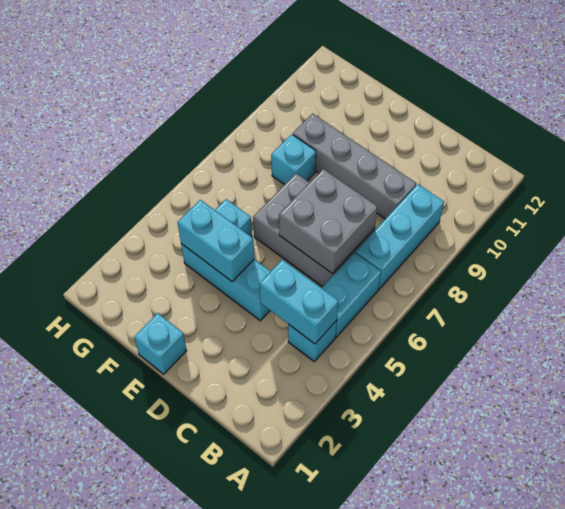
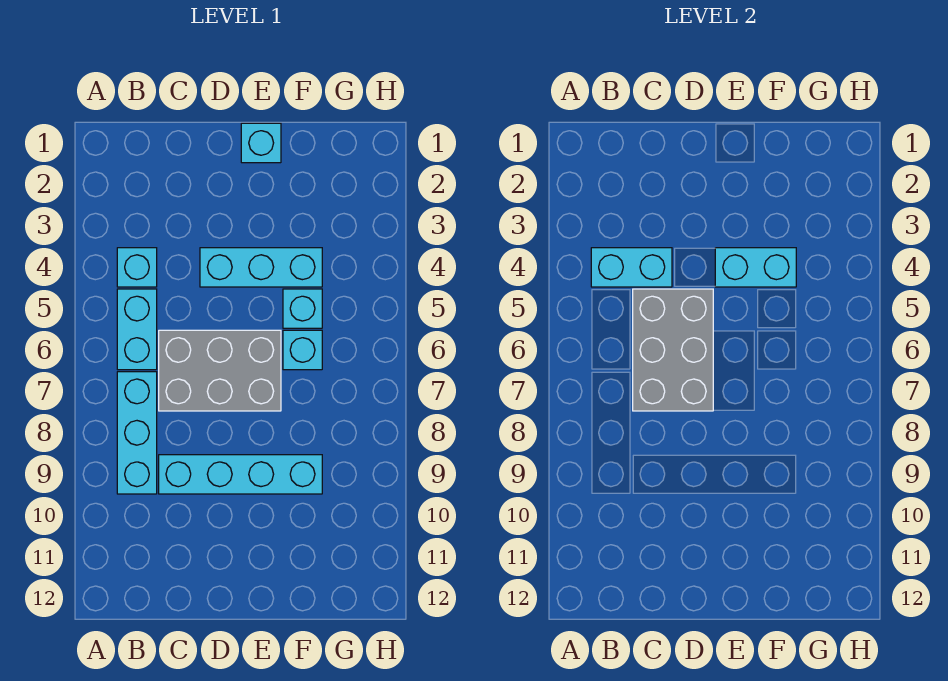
grey brick C6:D7 level 2 -> grey brick C5:D7 level 2
grey brick C9:F9 level 1 -> cyan brick C9:F9 level 1
cyan brick F8 level 1 -> cyan brick F6 level 1

